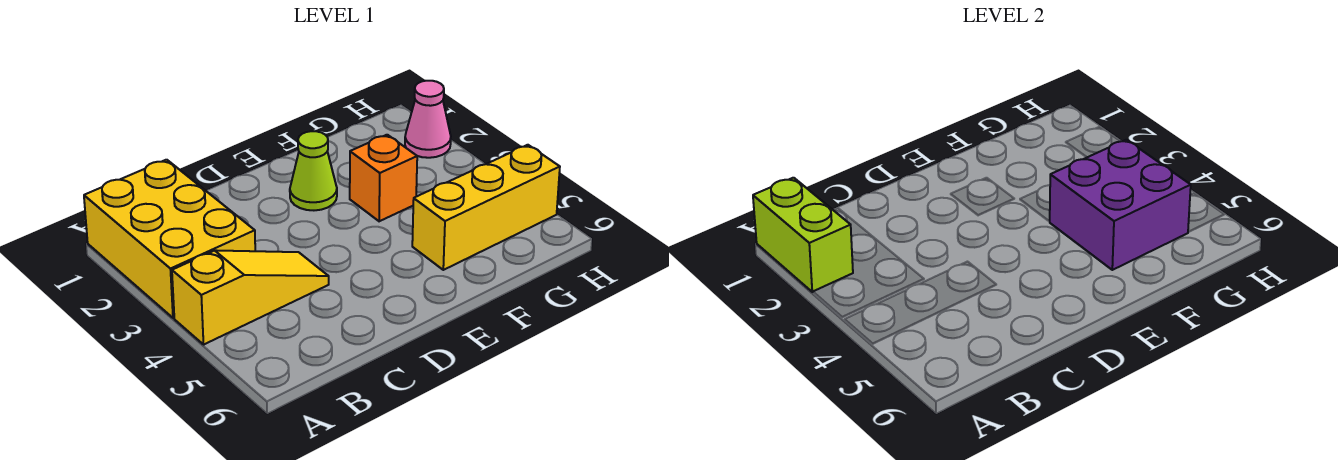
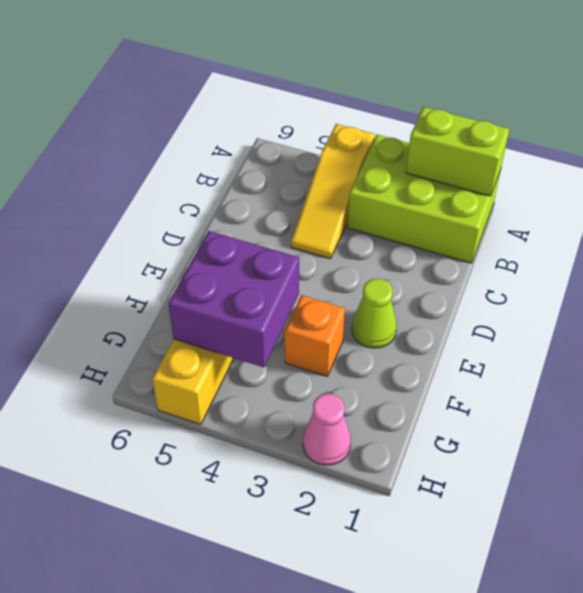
yellow brick A1:B3 level 1 -> lime brick A1:B3 level 1

